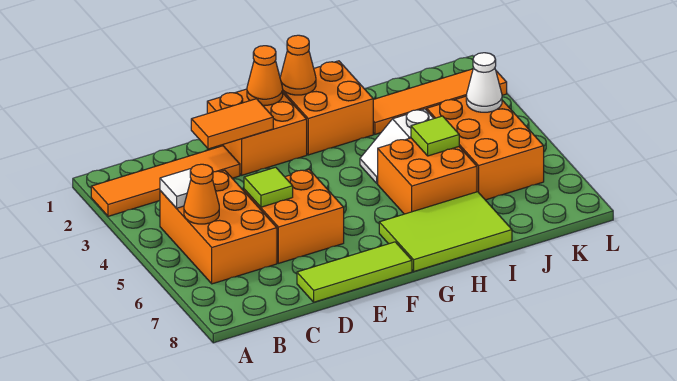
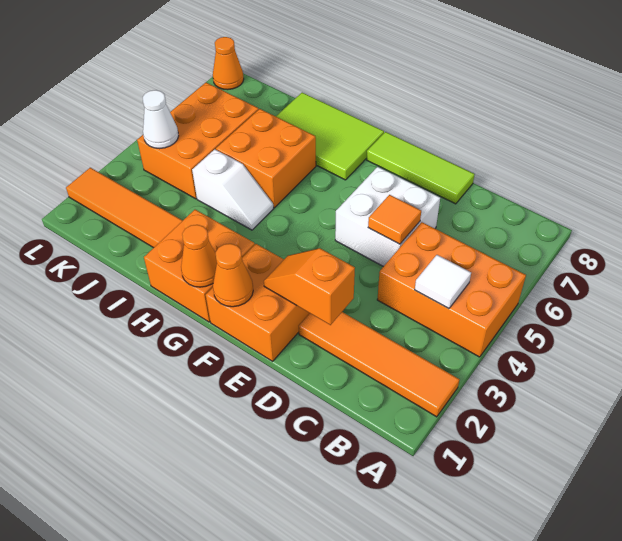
orange brick B4:C6 level 1 -> orange brick A4:C5 level 1
orange cone B5 level 2 -> orange cone L8 level 1
orange tile D2:E2 level 2 -> orange slope D2:E2 level 2 top D
orange brick D5:E6 level 1 -> white brick D5:E6 level 1
lime tile D5 level 2 -> orange tile D5 level 2
lime tile I5 level 2 -> none

